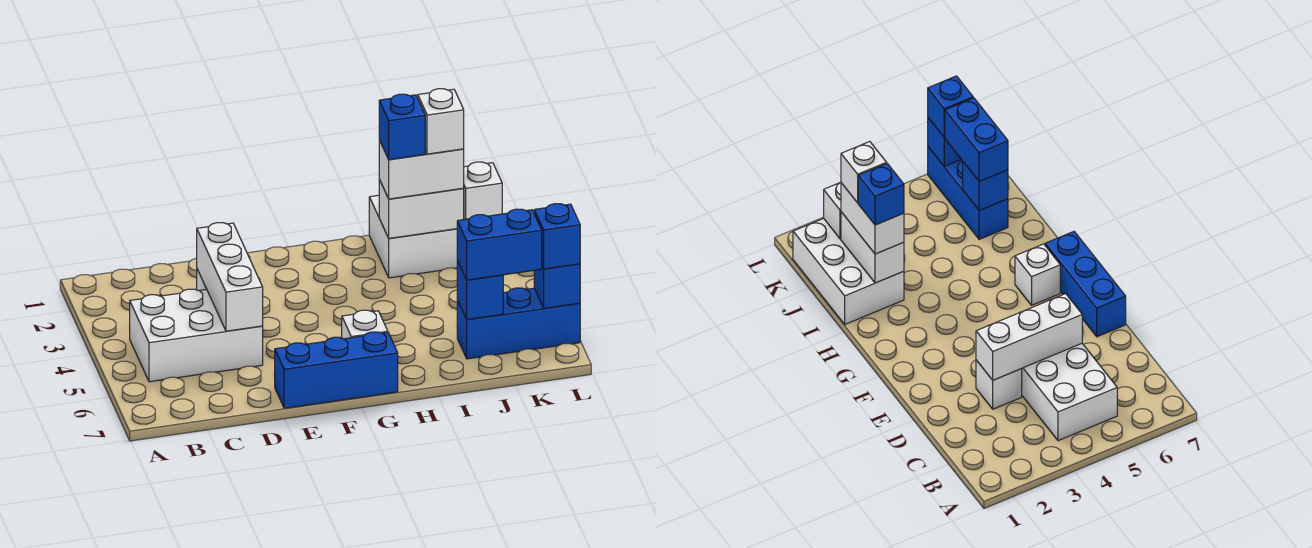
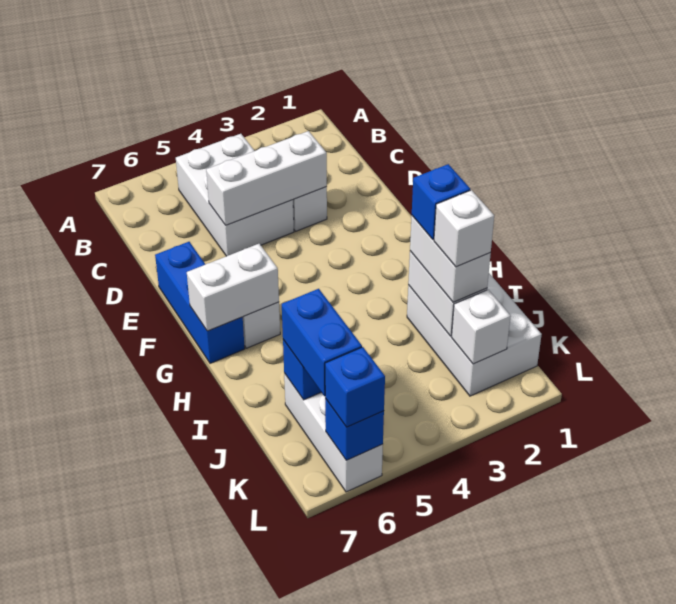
none -> white brick G6:G7 level 2
blue brick J6:L6 level 1 -> white brick J6:L6 level 1

